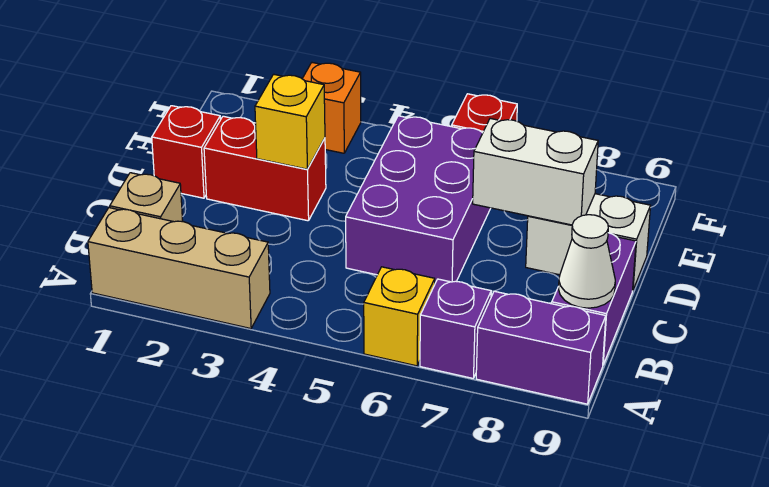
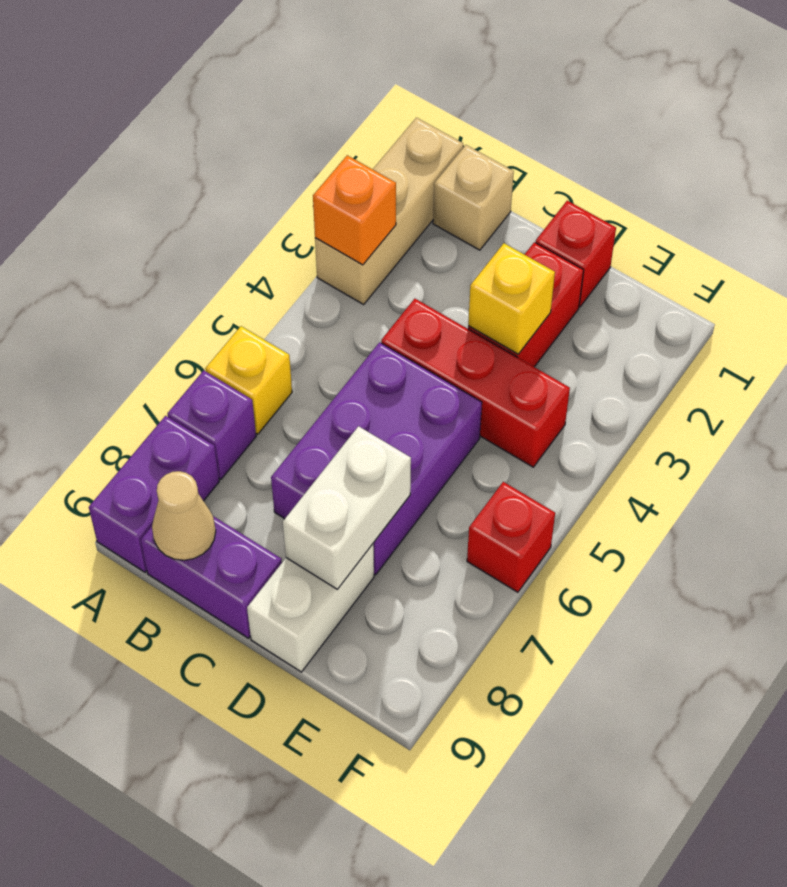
white cone B9 level 2 -> tan cone B9 level 2
none -> red brick C4:E4 level 1
purple brick C5:E6 level 1 -> purple brick C5:D7 level 1
orange brick F3 level 1 -> orange brick A3 level 2

